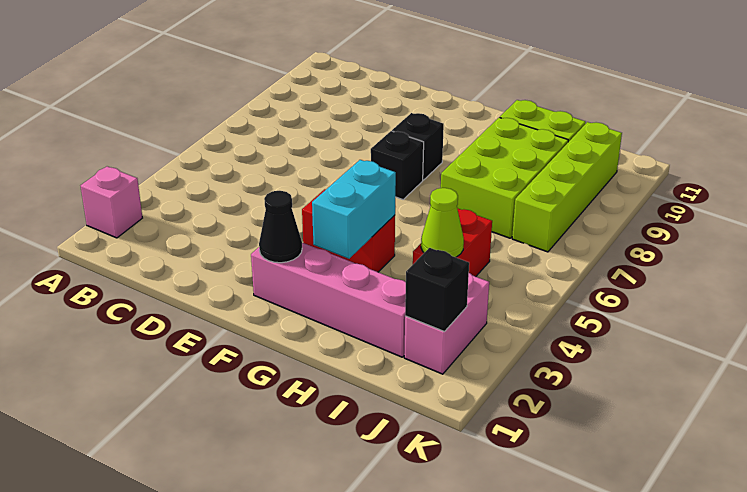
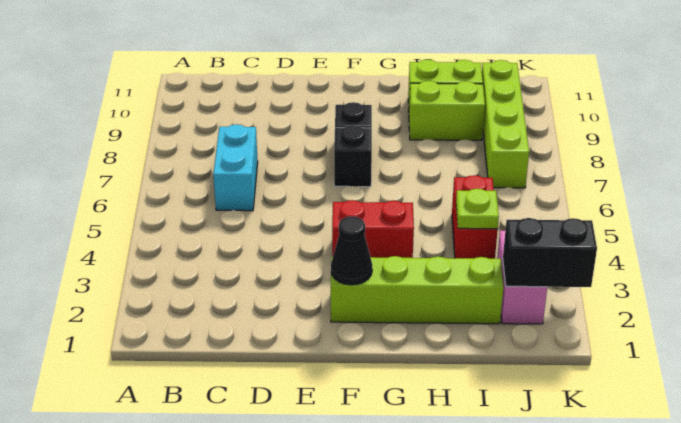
pink brick A2 level 1 -> none
pink brick F2:I2 level 1 -> lime brick F2:I2 level 1
cyan brick G3:G4 level 2 -> cyan brick C6:C7 level 1
lime brick H7:I9 level 1 -> lime brick H9:I9 level 1
lime cone I4 level 2 -> lime plate I4 level 2
black brick J2 level 2 -> black brick J2:K2 level 2

